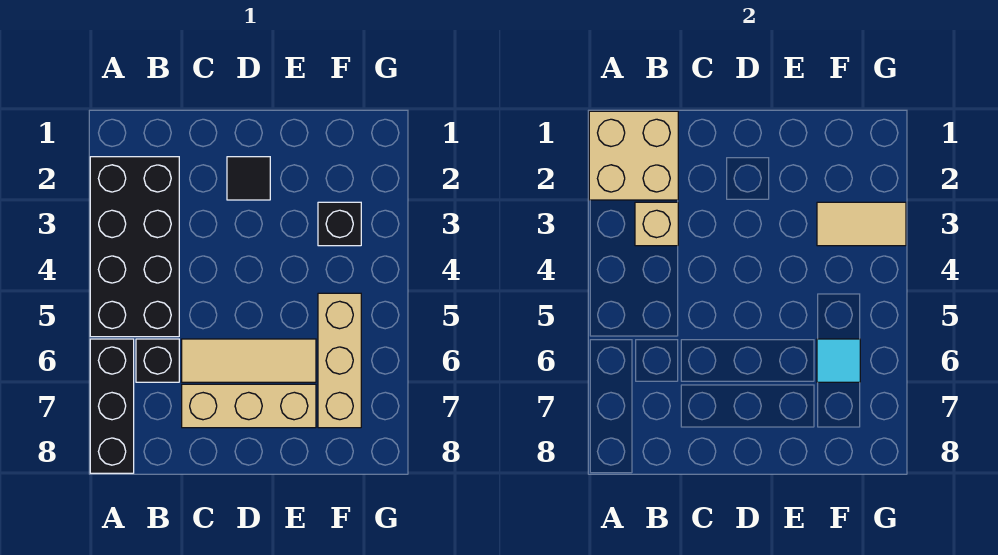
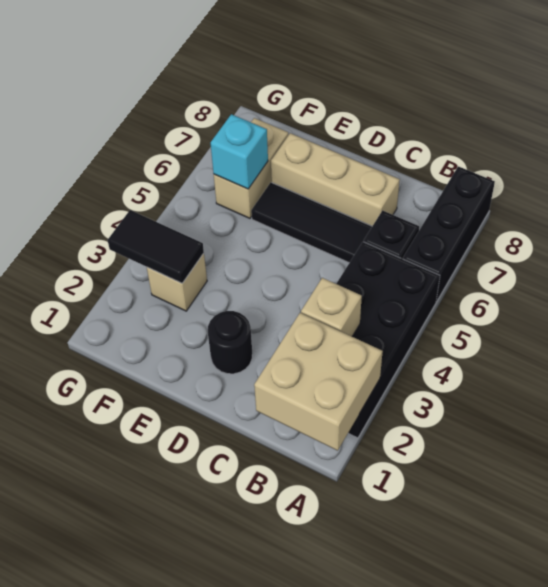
tan tile C6:E6 level 1 -> black tile C6:E6 level 1
black tile D2 level 1 -> black round brick D2 level 1
black brick F3 level 1 -> tan brick F3 level 1
tan tile F3:G3 level 2 -> black tile F3:G3 level 2
tan brick F5:F7 level 1 -> tan brick F6:F7 level 1
cyan tile F6 level 2 -> cyan brick F6 level 2

